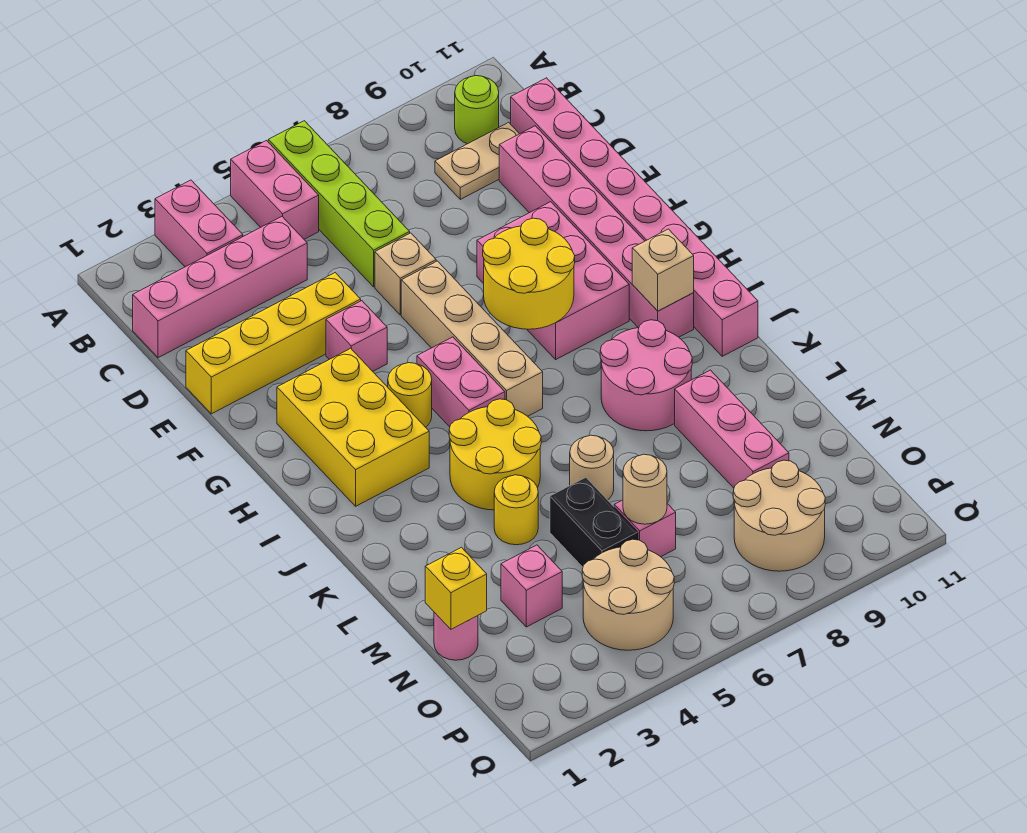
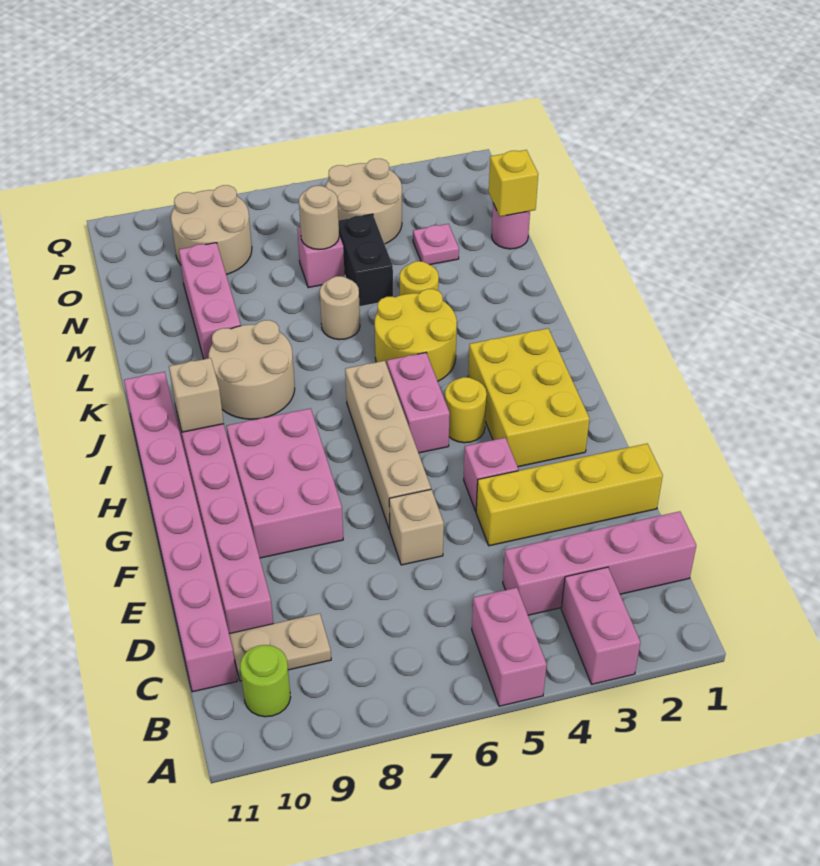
lime brick A6:D6 level 1 -> none
yellow round brick G7:H8 level 2 -> none
pink round brick J8:K9 level 1 -> tan round brick J8:K9 level 1
pink brick N3 level 1 -> pink plate N3 level 1

